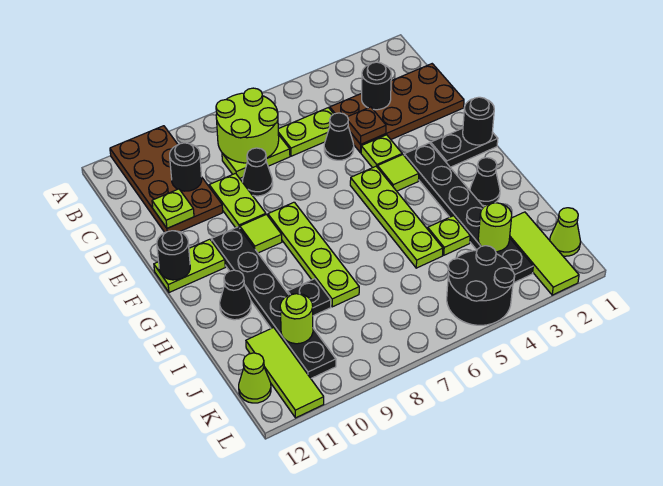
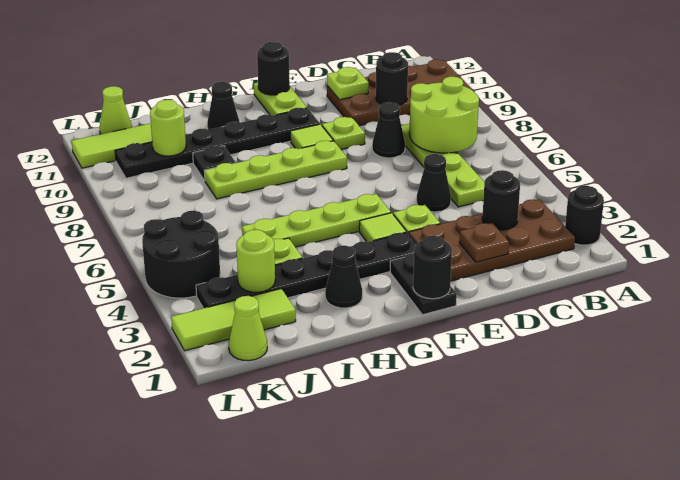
none -> black round brick A2 level 1
brown plate C1:D4 level 1 -> brown plate B2:E3 level 1
brown plate D4 level 2 -> brown plate D2 level 2
lime plate D9:E9 level 1 -> lime plate E9 level 1

